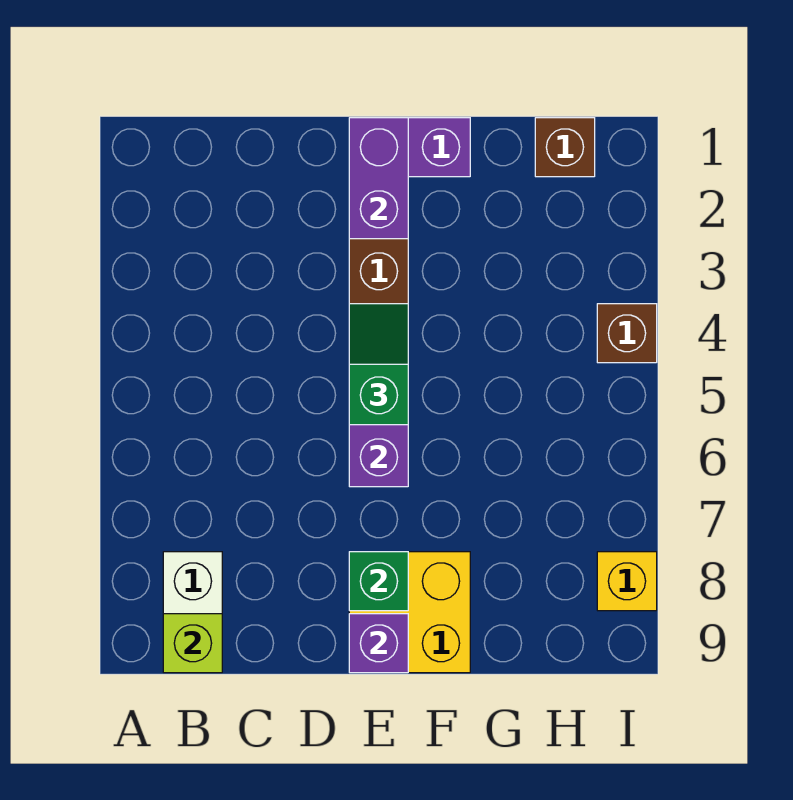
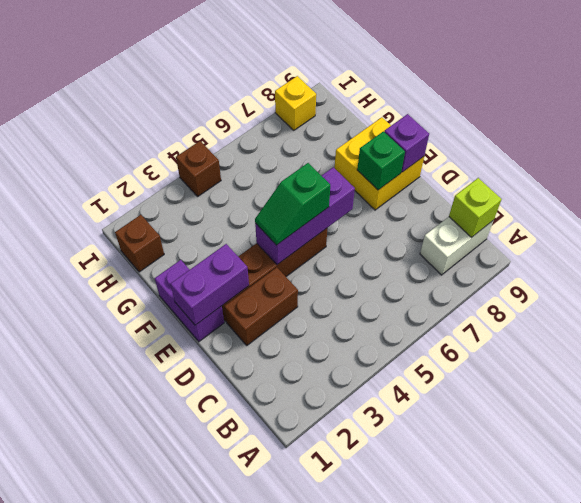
none -> brown brick D2:D3 level 1

